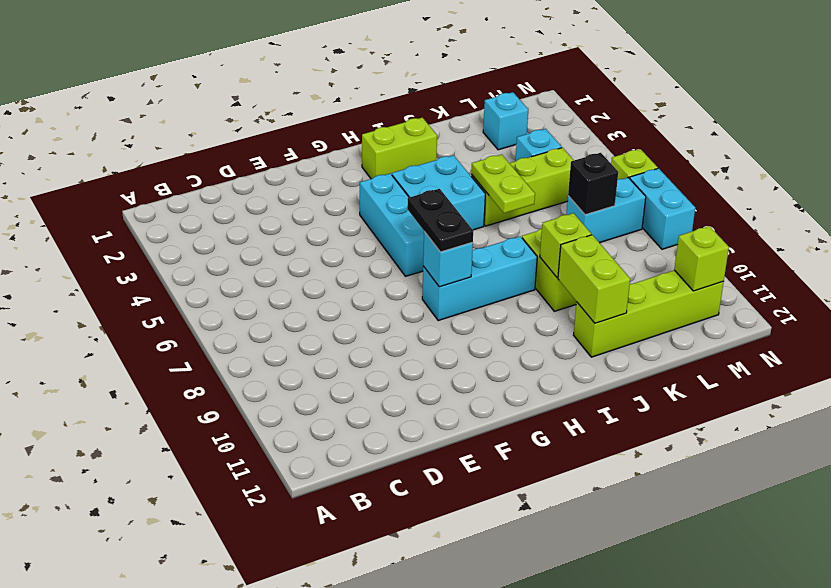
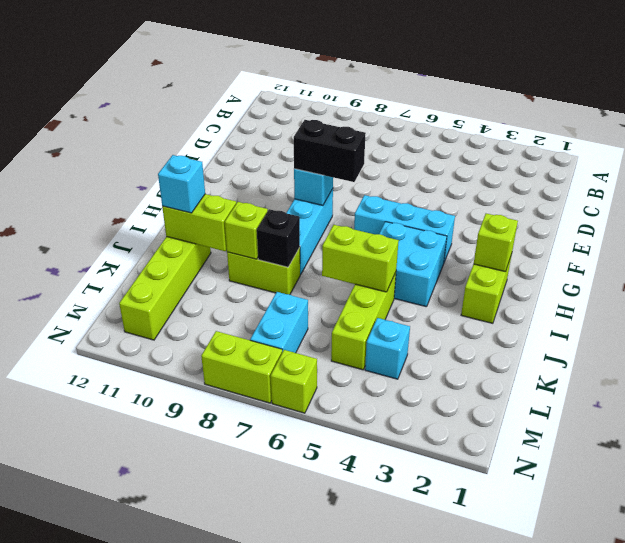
black plate G7:G8 level 3 -> black brick G7:G8 level 3
lime plate J5:J6 level 2 -> lime brick J5:J6 level 2
cyan brick L2 level 1 -> cyan brick J11 level 3
black brick L7 level 2 -> black brick J8 level 2
lime brick M11 level 2 -> lime brick H2 level 2
cyan brick N7:N8 level 1 -> lime brick N7:N8 level 1

